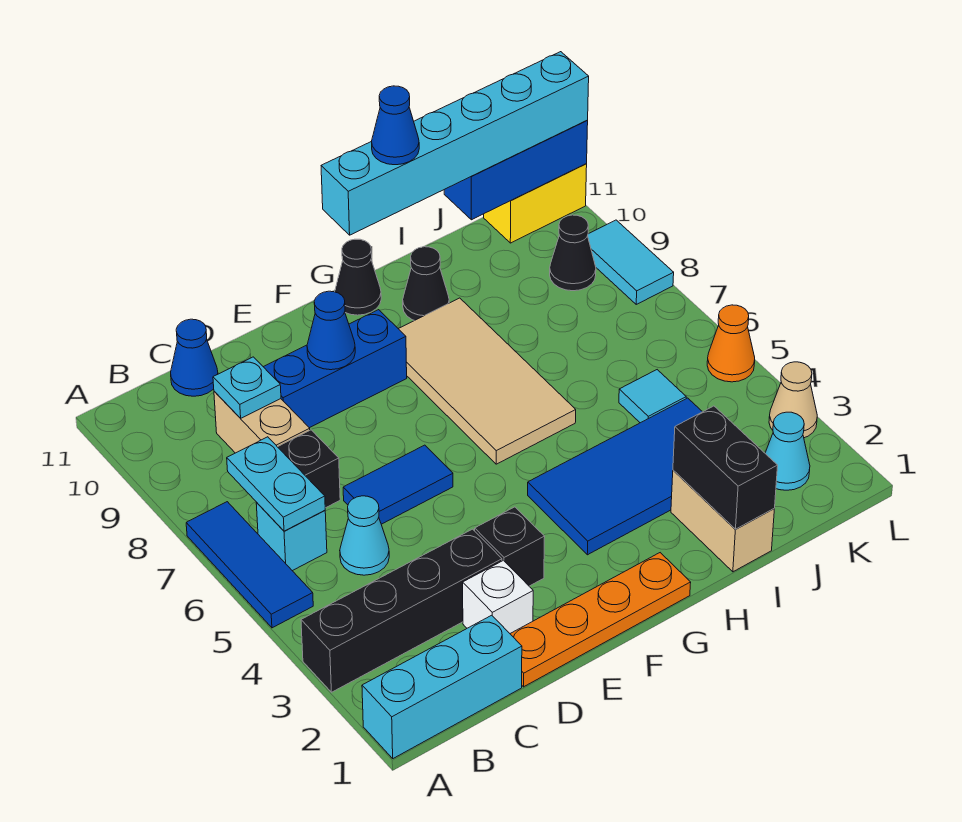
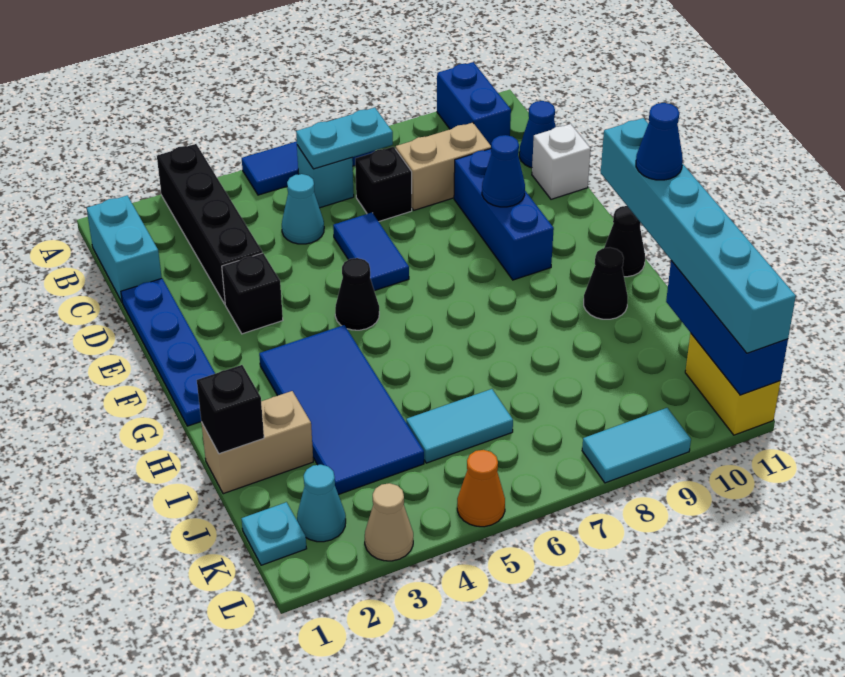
cyan brick A1:C1 level 1 -> cyan brick B1:C1 level 1
none -> blue brick A10:B10 level 1
cyan plate C9 level 2 -> cyan plate K1 level 1
orange plate D1:G1 level 1 -> blue plate D1:G1 level 1
white brick D2 level 1 -> white brick D11 level 1
tan tile G6:H9 level 1 -> none
black brick I1:I2 level 2 -> black brick I1 level 2
cyan tile J5 level 1 -> cyan tile J5:J6 level 1
black cone K9 level 1 -> black cone F5 level 1

